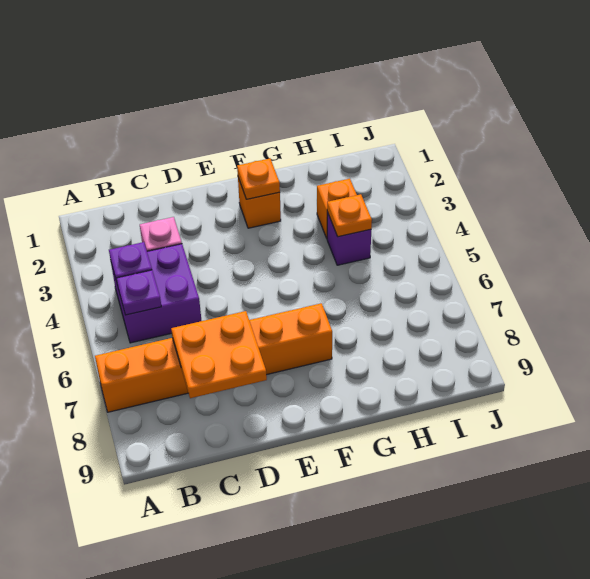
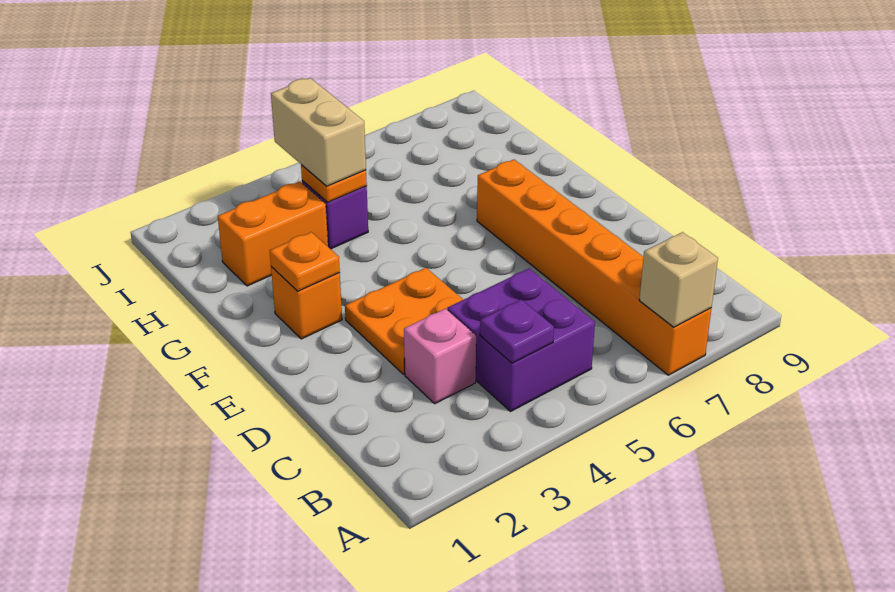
none -> tan brick A7 level 2
purple plate B5 level 2 -> none
orange plate C7:D8 level 2 -> orange plate D3:E4 level 1
orange brick H3 level 1 -> orange brick H2:H3 level 1
none -> tan brick H4:I4 level 3

